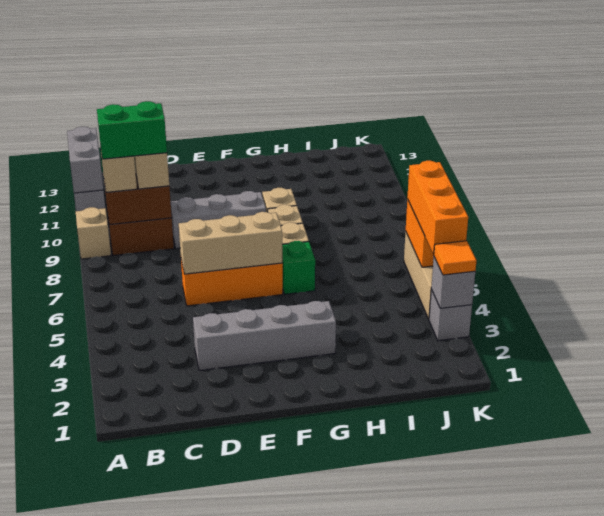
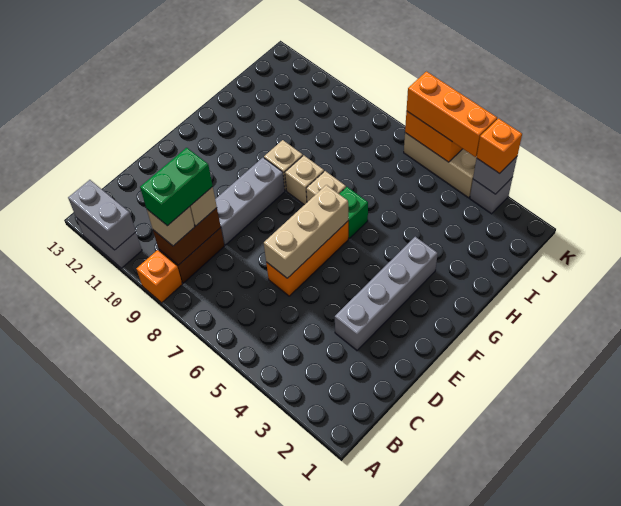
tan brick A9 level 1 -> orange brick A9 level 1
orange tile K3 level 3 -> orange brick K3 level 3

